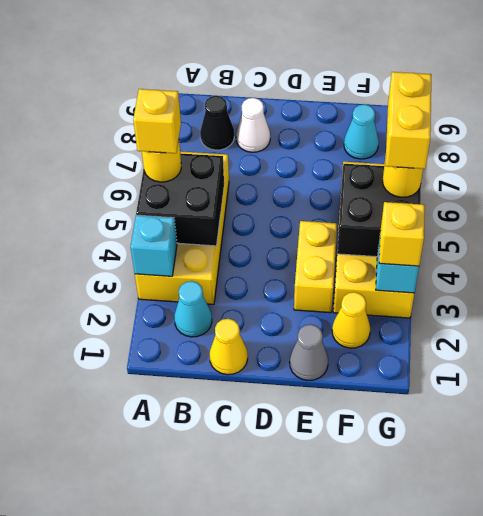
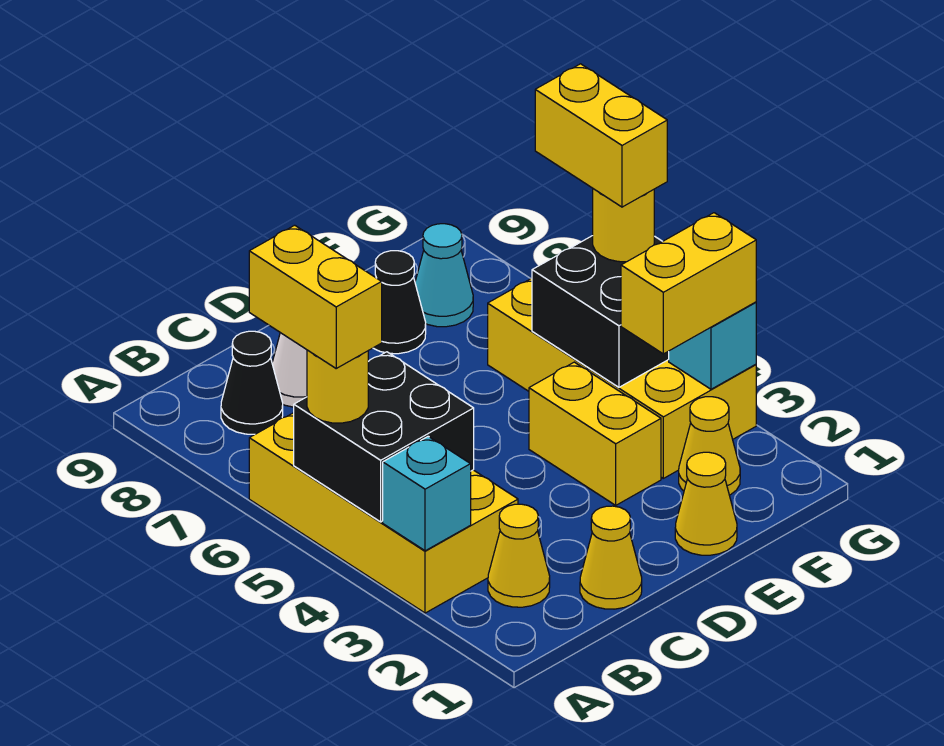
yellow brick A5 level 4 -> yellow brick A5:A6 level 4
cyan cone B2 level 1 -> yellow cone B2 level 1
grey cone E1 level 1 -> yellow cone E1 level 1
none -> black cone E8 level 1
yellow brick G3 level 3 -> yellow brick F3:G3 level 3

